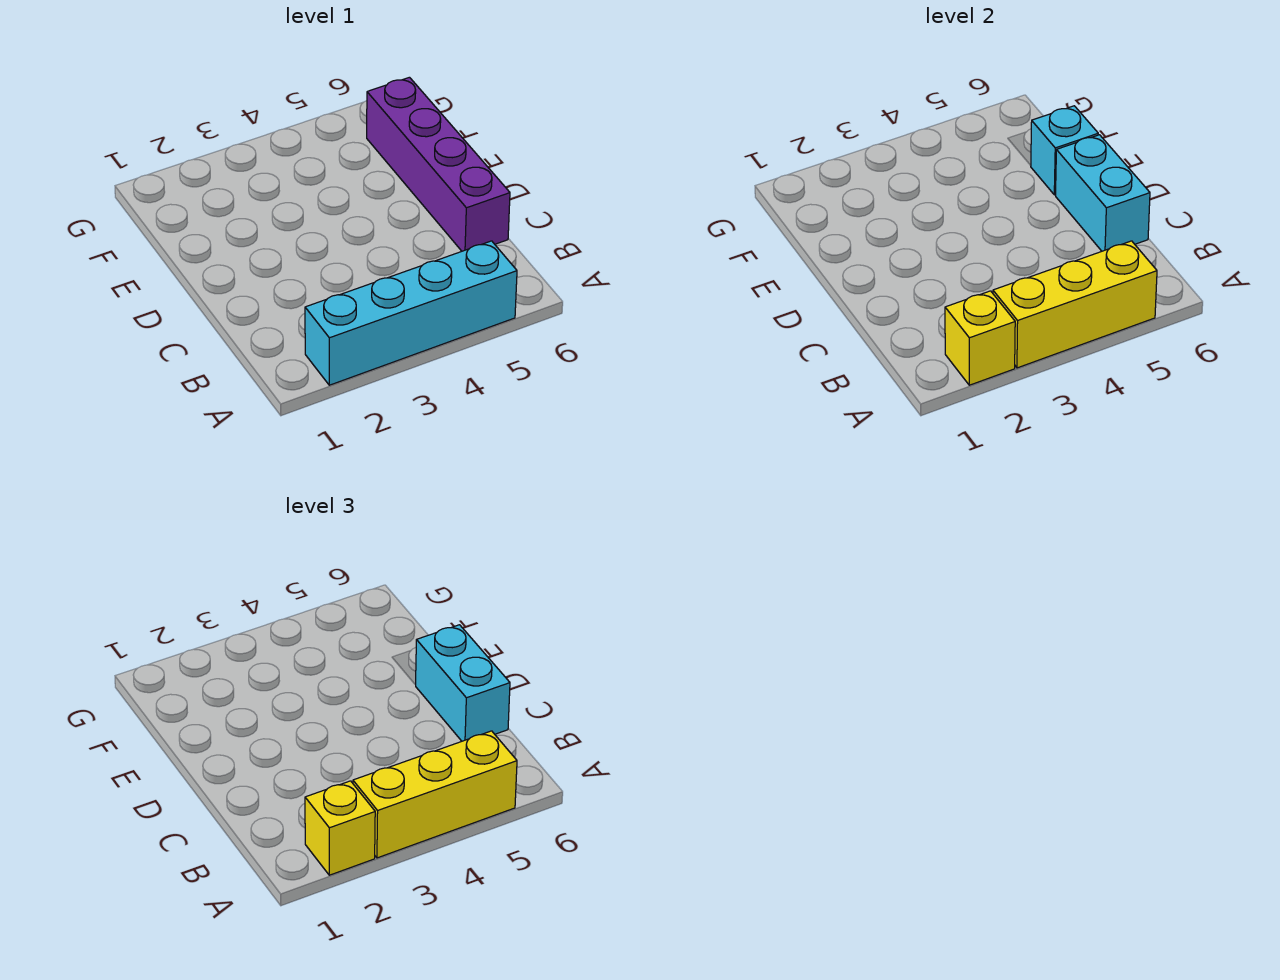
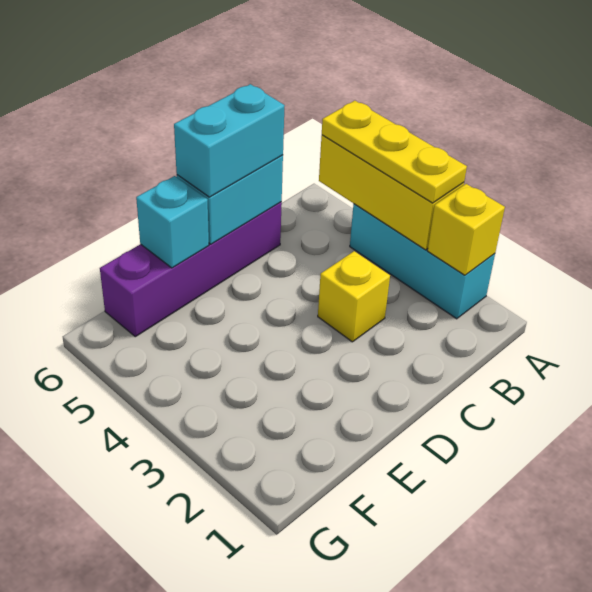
cyan brick A2:A5 level 1 -> cyan brick A2:A4 level 1
yellow brick A2 level 3 -> yellow brick C3 level 1
yellow brick A3:A5 level 3 -> yellow plate A3:A5 level 3

